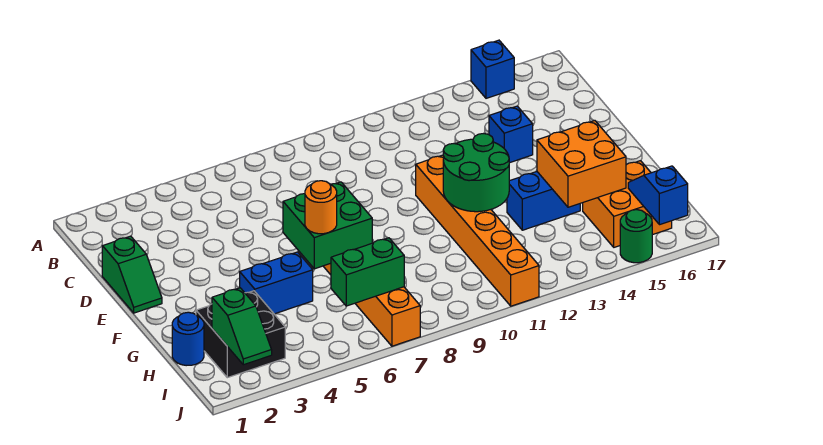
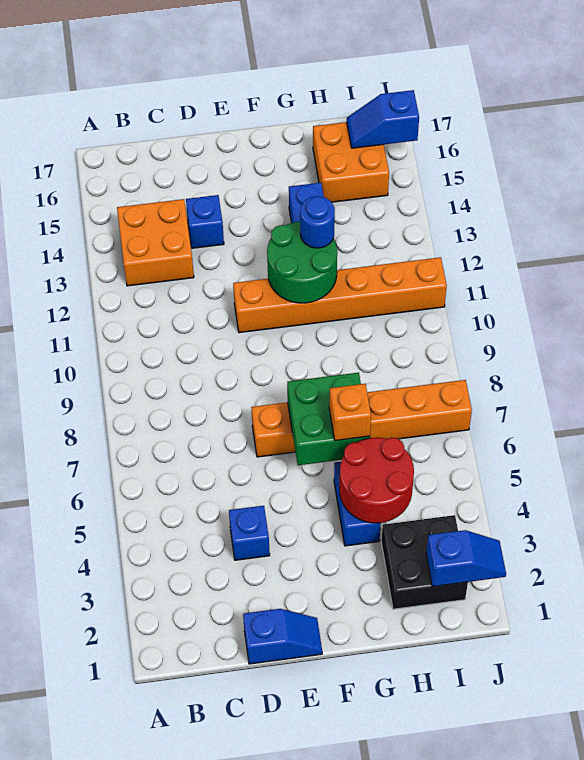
blue brick A15 level 1 -> blue brick D4 level 1
green slope D1:E1 level 1 top D -> blue slope D1:E1 level 1 top D
none -> red round brick G4:H5 level 2
orange round brick G6 level 3 -> orange brick G6 level 3
orange brick G14:H15 level 2 -> orange brick B13:C14 level 1
blue round brick H1 level 1 -> blue round brick G12 level 3
green slope I2:J2 level 2 top I -> blue slope I2:J2 level 2 top I
green brick I6:I7 level 2 -> none
green round brick J15 level 1 -> none

